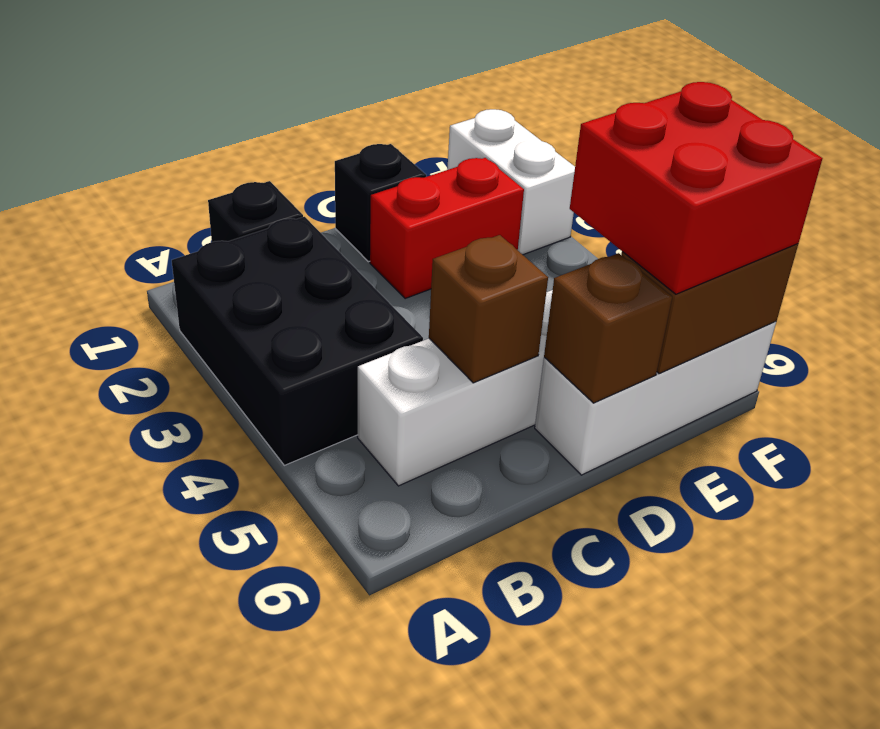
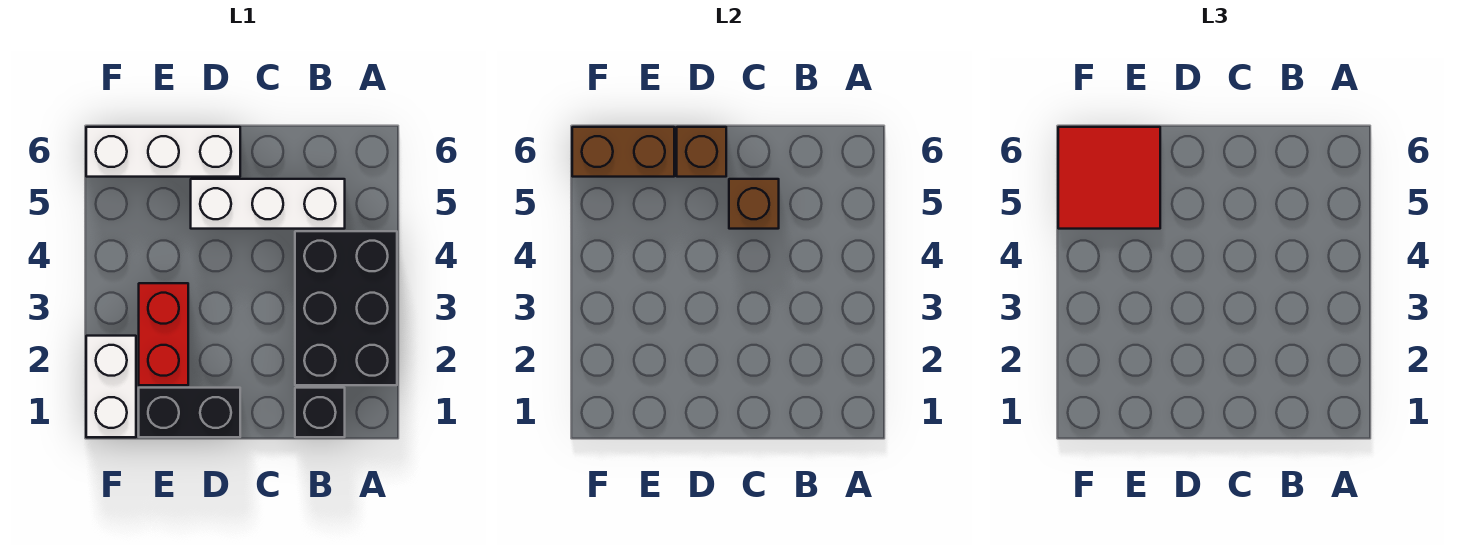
black brick D1 level 1 -> black brick D1:E1 level 1
red brick D2:E2 level 1 -> red brick E2:E3 level 1
red brick E5:F6 level 3 -> red tile E5:F6 level 3

